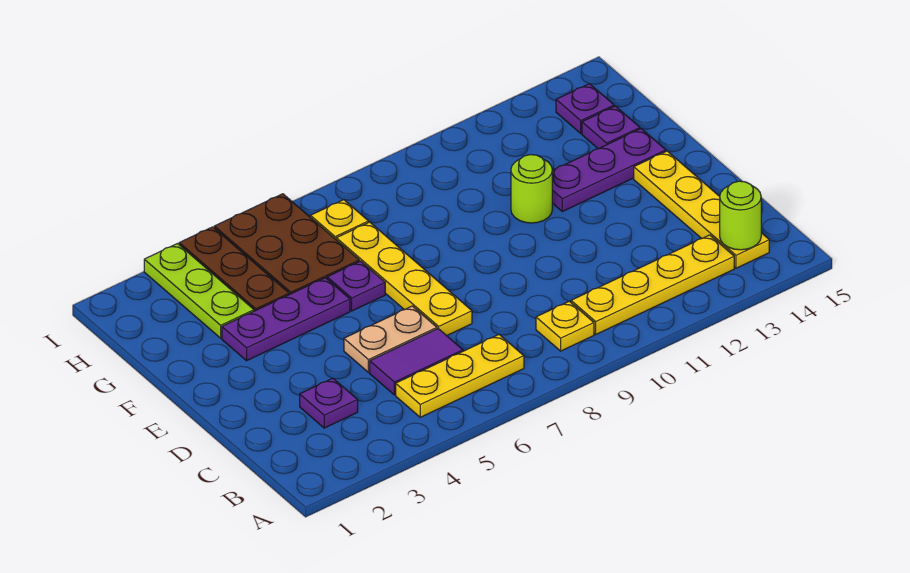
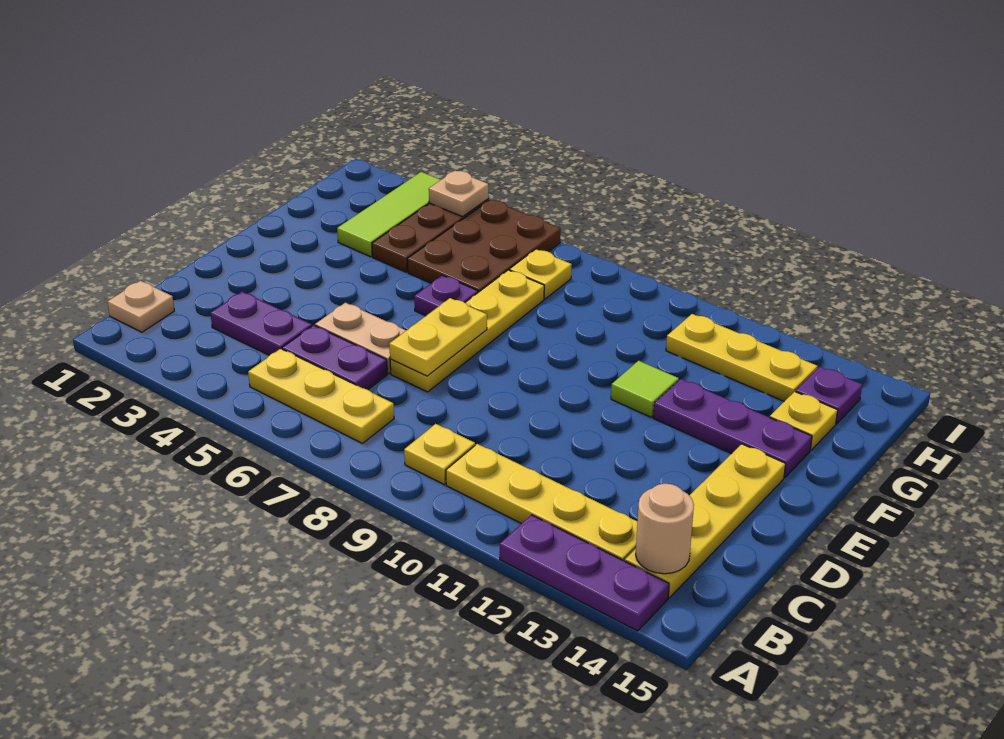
none -> tan plate B1 level 1
lime round brick B14 level 2 -> tan round brick B14 level 2
purple plate C3 level 1 -> purple plate C3:C4 level 1
purple tile C5:C6 level 1 -> purple plate C5:C6 level 1
none -> yellow plate D7:E7 level 2
purple plate F3:F5 level 1 -> purple plate A12:A14 level 1
lime round brick F11 level 1 -> lime tile F11 level 1
lime plate G3:I3 level 1 -> lime tile G3:I3 level 1
purple plate G14 level 1 -> yellow plate G14 level 1
none -> yellow plate H11:H13 level 1
none -> tan plate I4 level 2

